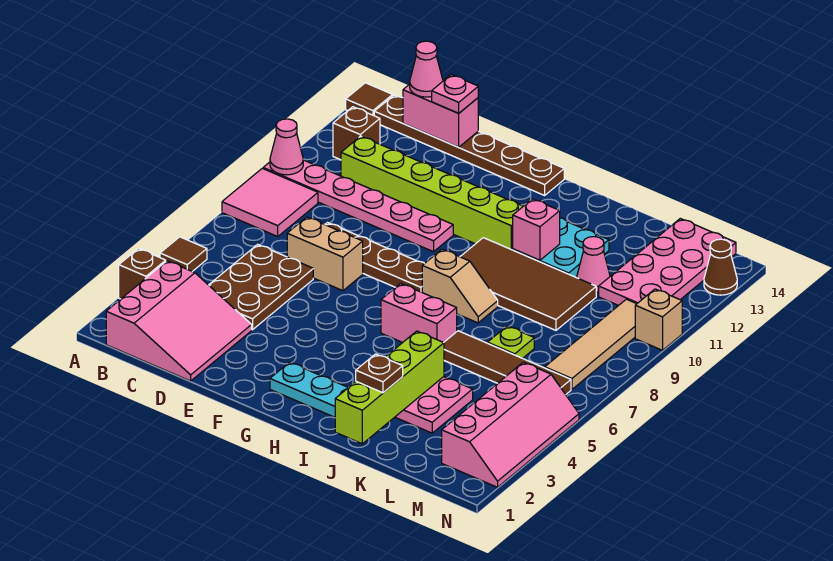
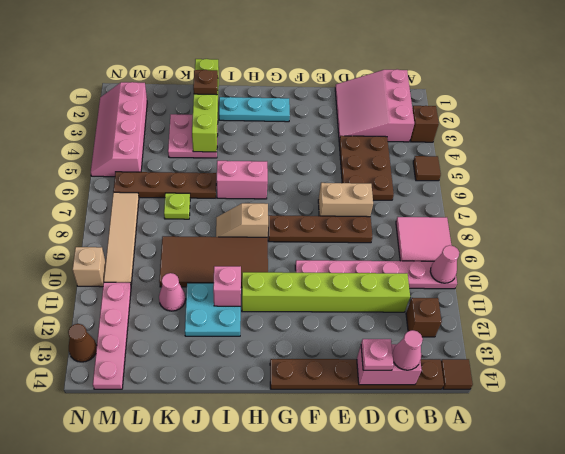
brown tile J6:M6 level 1 -> brown plate J6:M6 level 1
pink plate L11:M14 level 1 -> pink plate M11:M14 level 1

